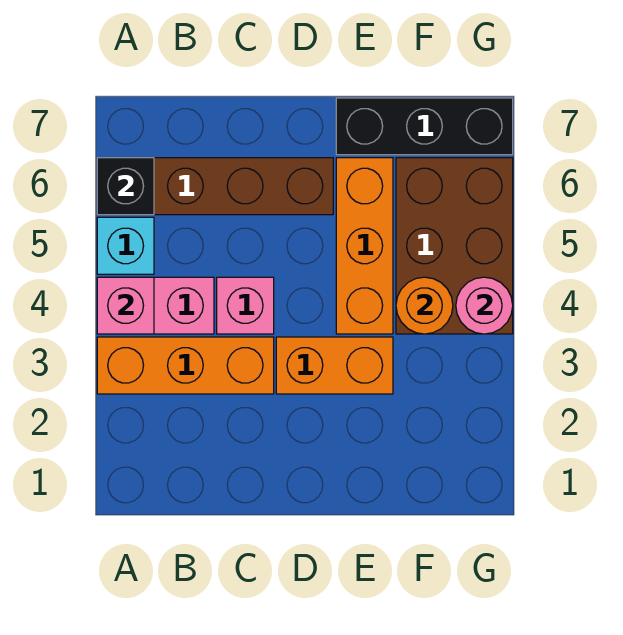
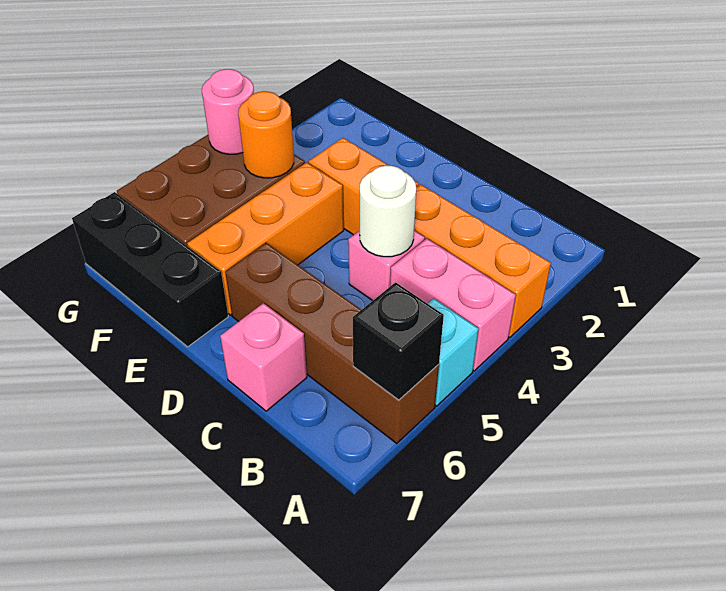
pink brick A4 level 2 -> pink brick C7 level 1
none -> white round brick C4 level 2

